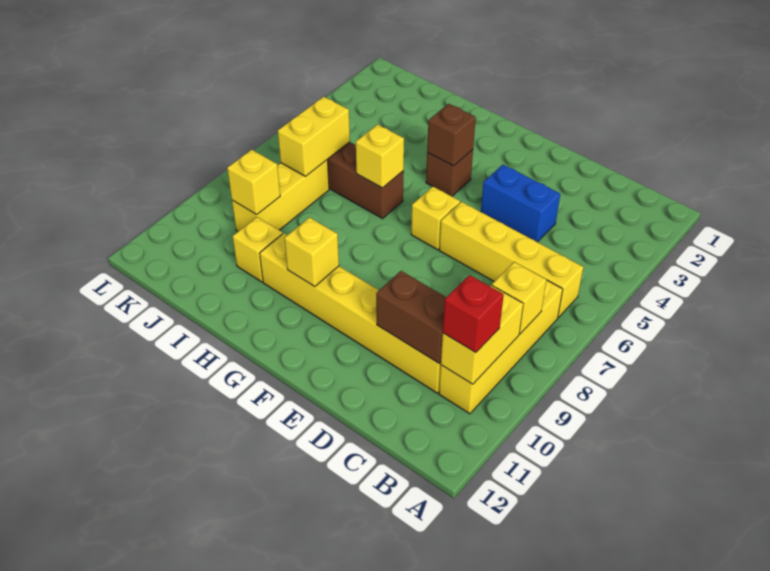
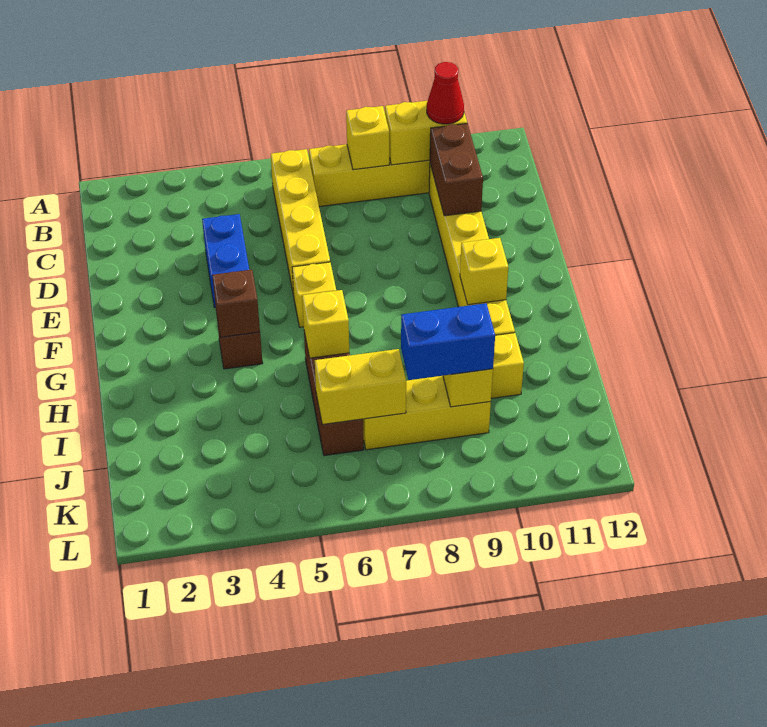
red brick B10 level 3 -> red cone B10 level 3
none -> blue brick J8:J9 level 3

